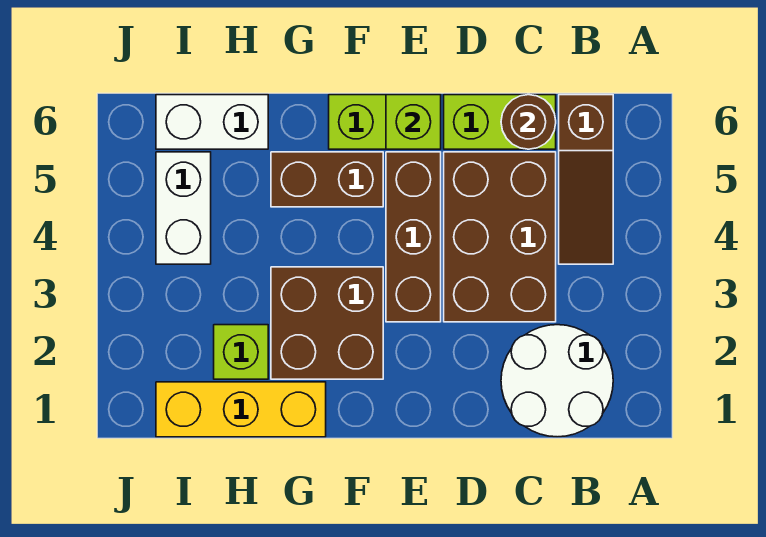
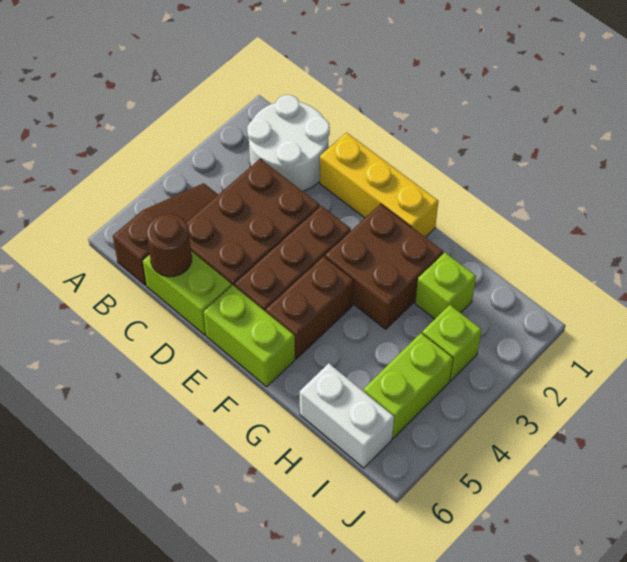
lime brick E6 level 2 -> lime brick I3 level 1
brown brick F5:G5 level 1 -> brown brick F4:F5 level 1
yellow brick G1:I1 level 1 -> yellow brick D1:F1 level 1
white brick I4:I5 level 1 -> lime brick I4:I5 level 1

